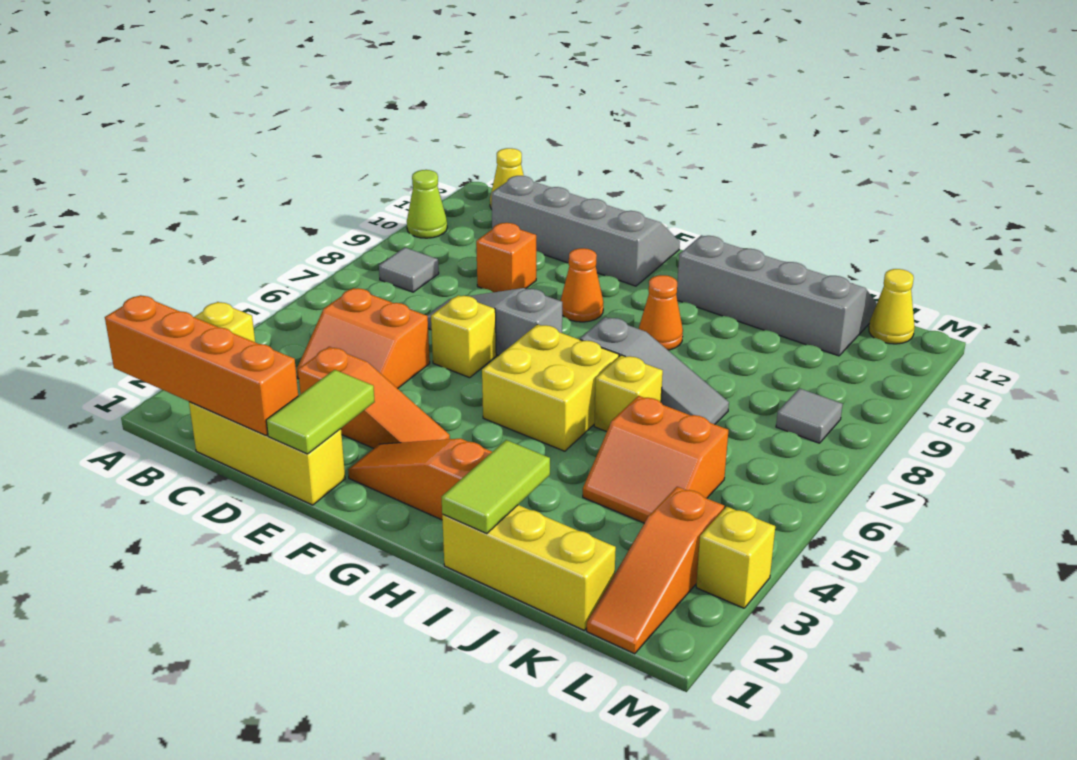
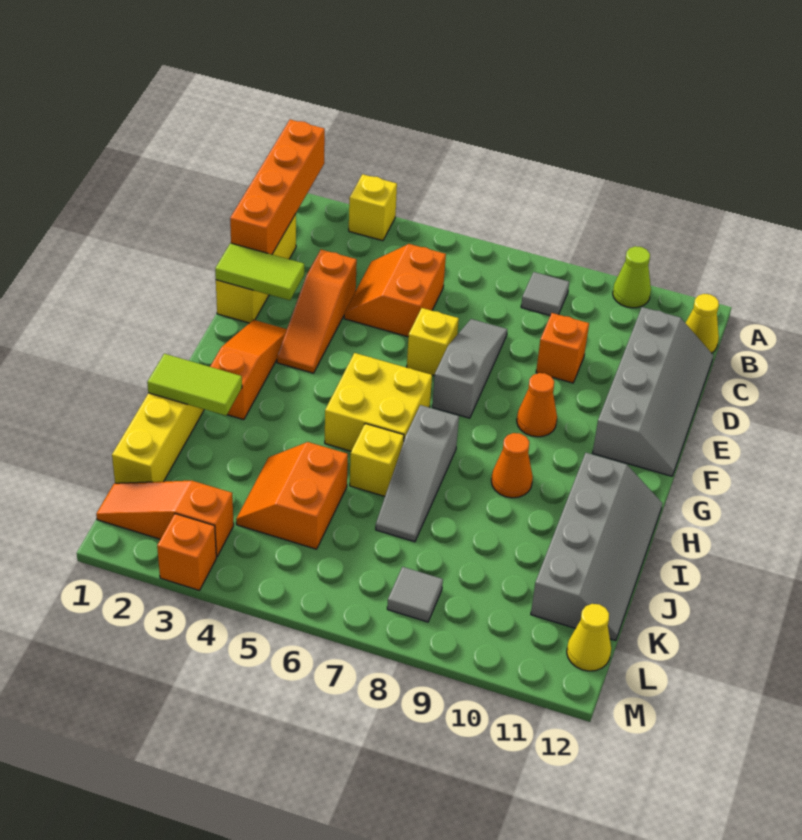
yellow brick M3 level 1 -> orange brick M3 level 1

